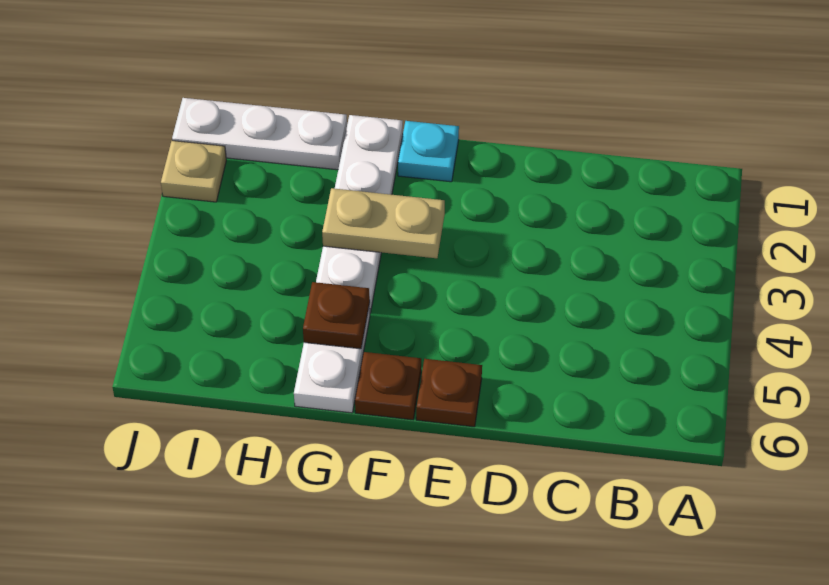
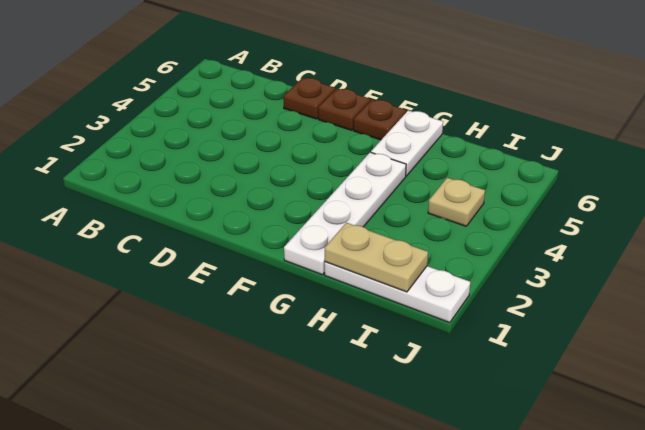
cyan plate F1 level 1 -> none
tan plate F3:G3 level 2 -> tan plate H1:I1 level 2
brown plate G5 level 2 -> brown plate D6 level 1
tan plate J2 level 1 -> tan plate I4 level 1

